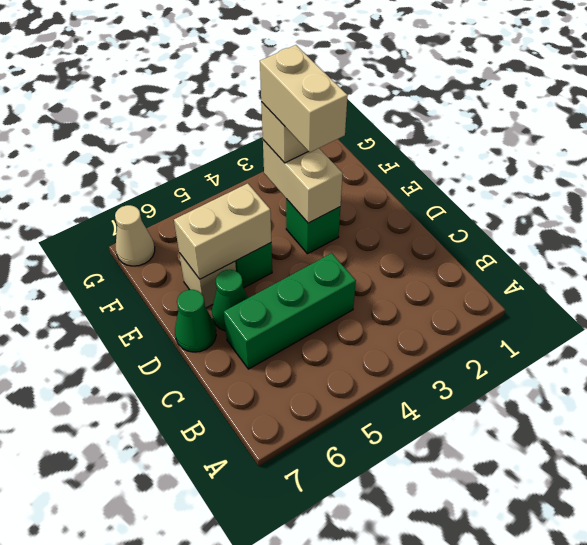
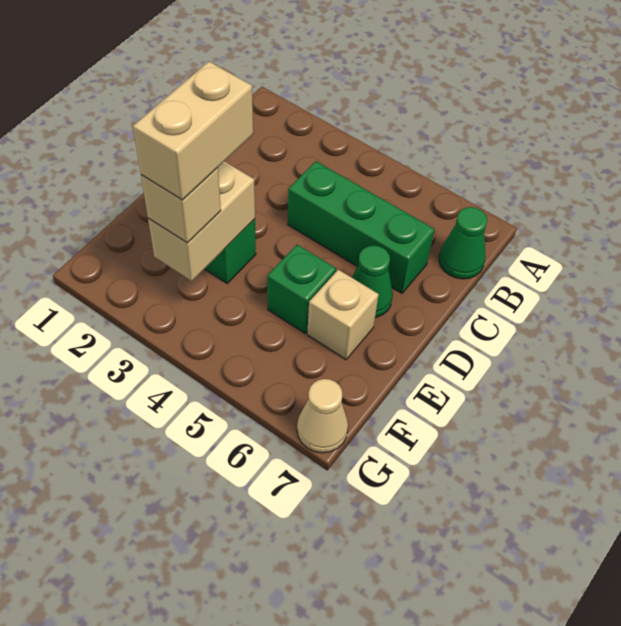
green cone D7 level 1 -> green cone B7 level 1
tan brick E5:E6 level 2 -> none

